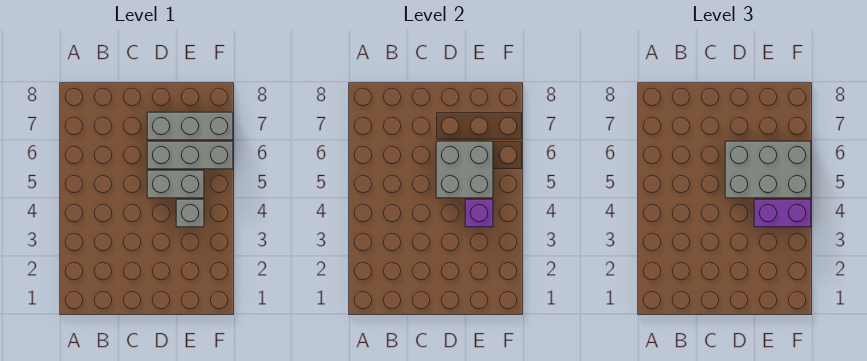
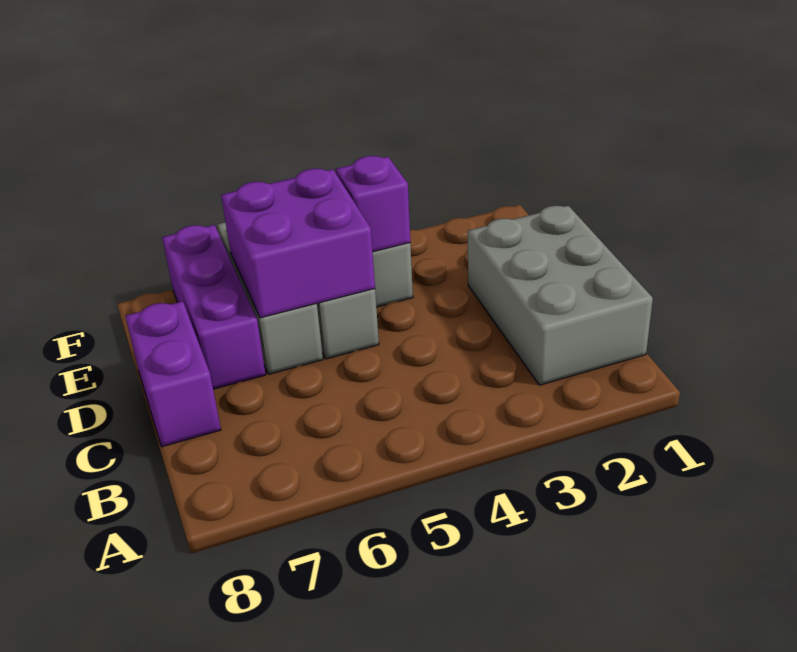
grey brick D5:E6 level 2 -> purple brick D5:E6 level 2
grey brick D5:F6 level 3 -> grey brick B1:D2 level 1
grey brick D7:F7 level 1 -> purple brick D7:F7 level 1
purple brick E4:F4 level 3 -> purple brick C8:D8 level 1

